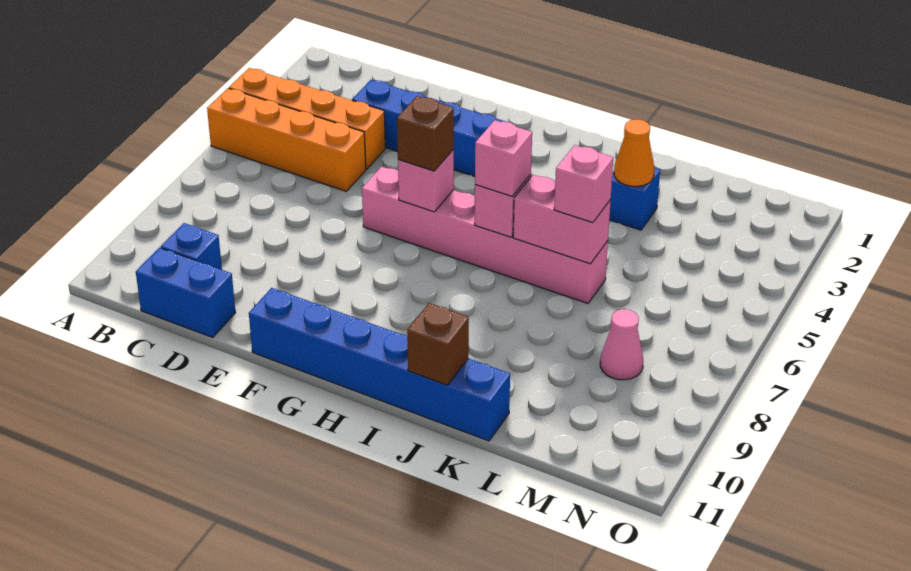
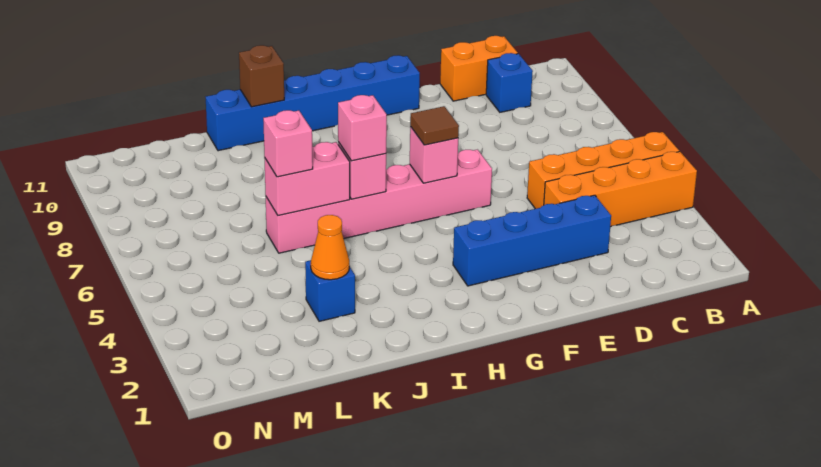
blue brick C11:D11 level 1 -> orange brick C11:D11 level 1
brown brick G6 level 3 -> brown tile G6 level 3
pink cone M8 level 1 -> none

